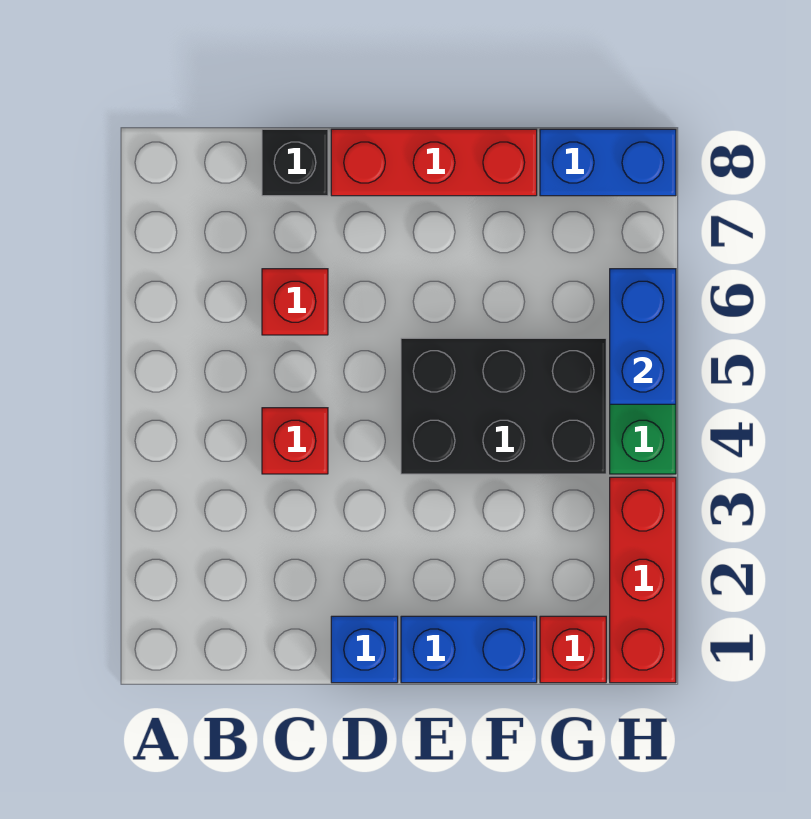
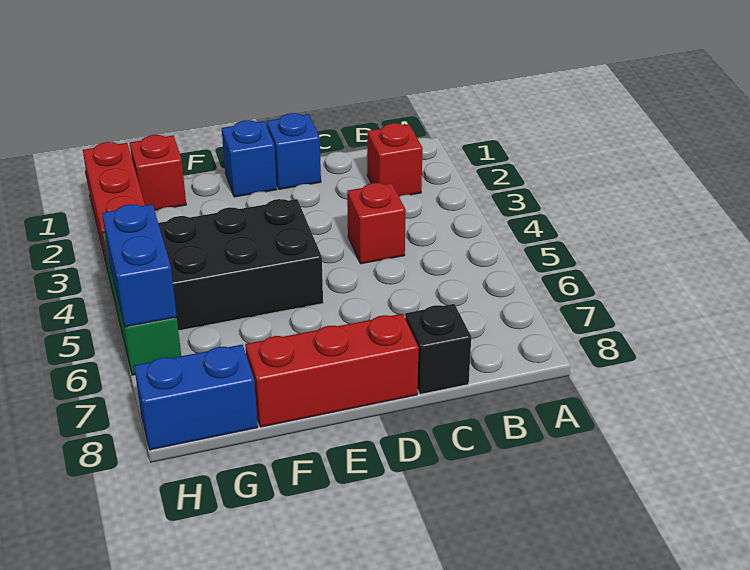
red brick C6 level 1 -> red brick B2 level 1
blue brick E1:F1 level 1 -> blue brick E1 level 1

